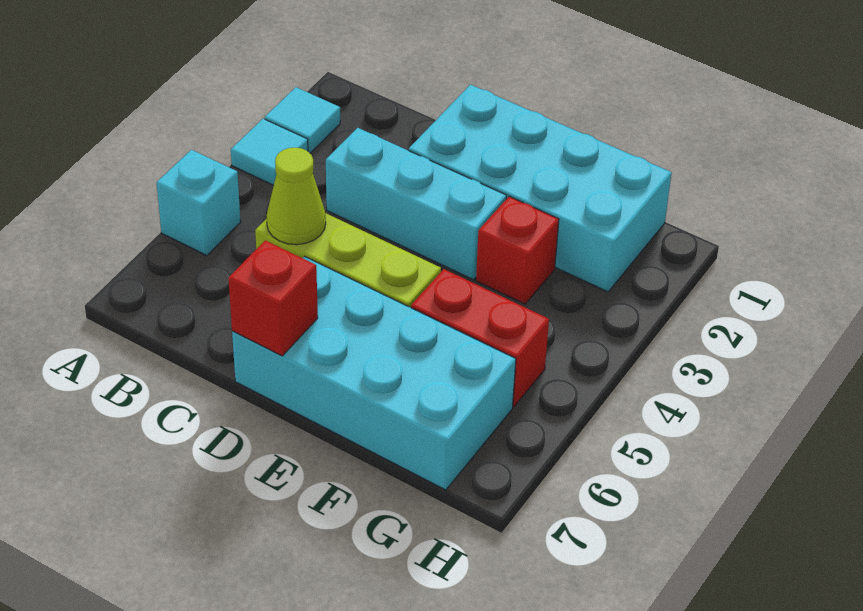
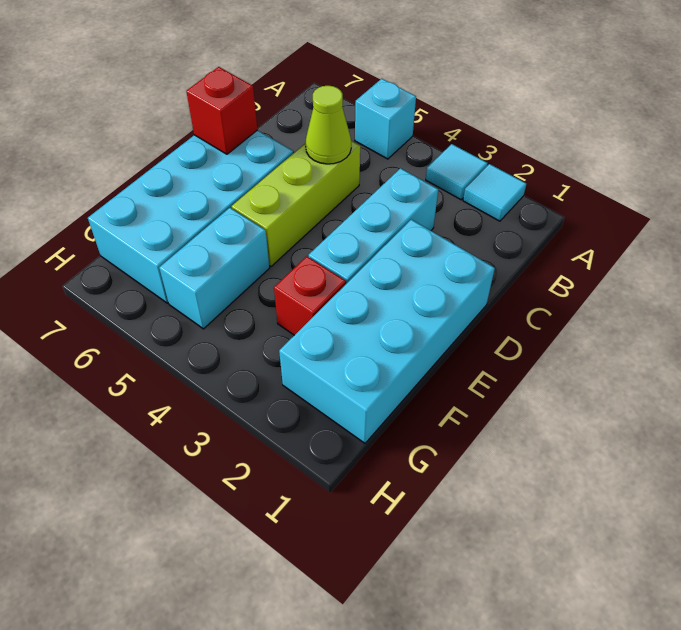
red brick F5:G5 level 1 -> cyan brick F5:G5 level 1

